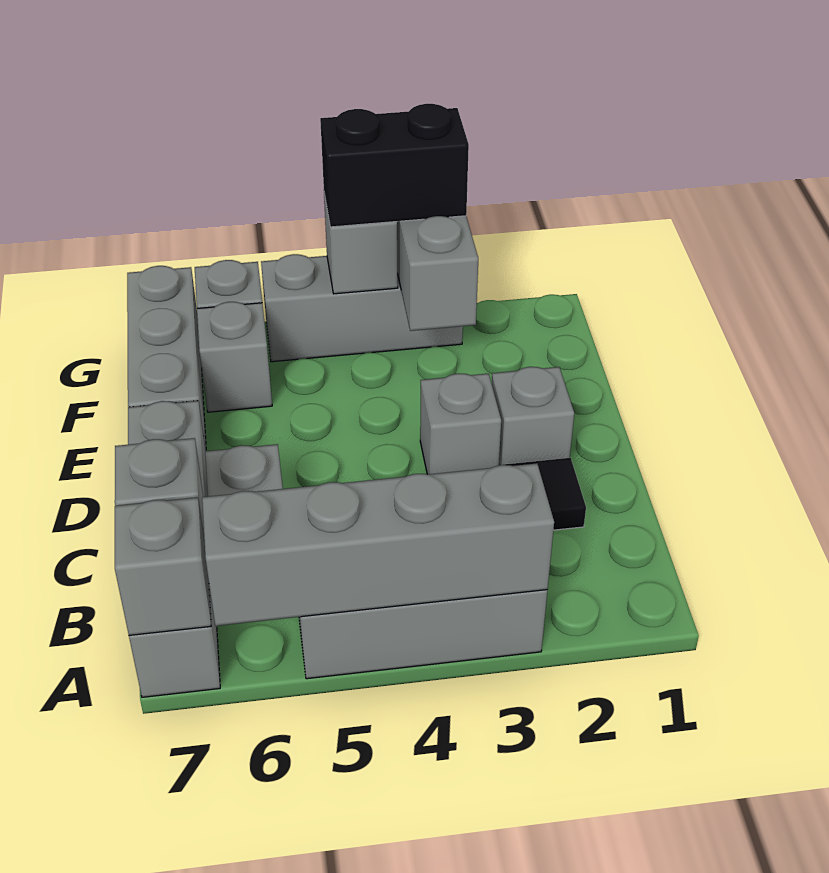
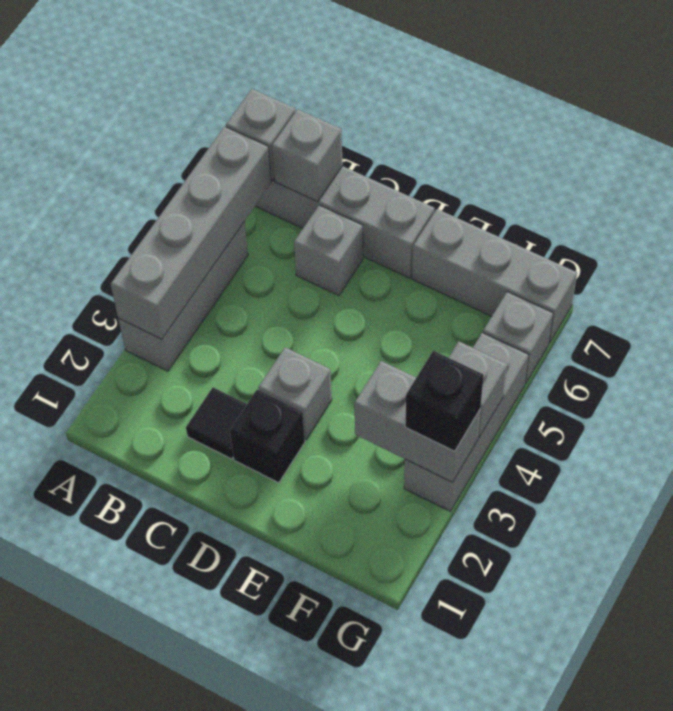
grey brick D2 level 1 -> black brick D2 level 1
grey brick F6 level 1 -> none
black brick G3:G4 level 3 -> black brick G3 level 3

